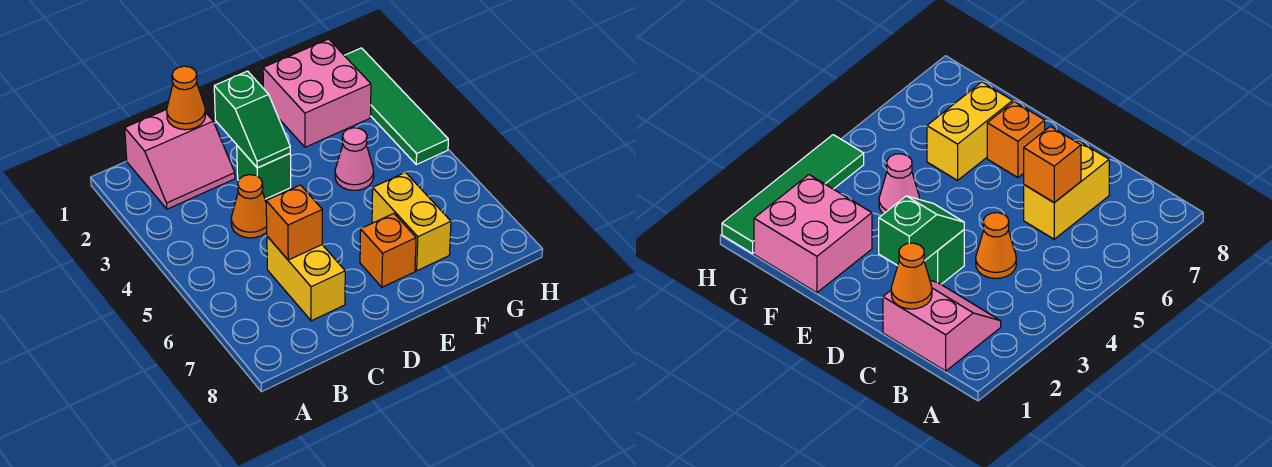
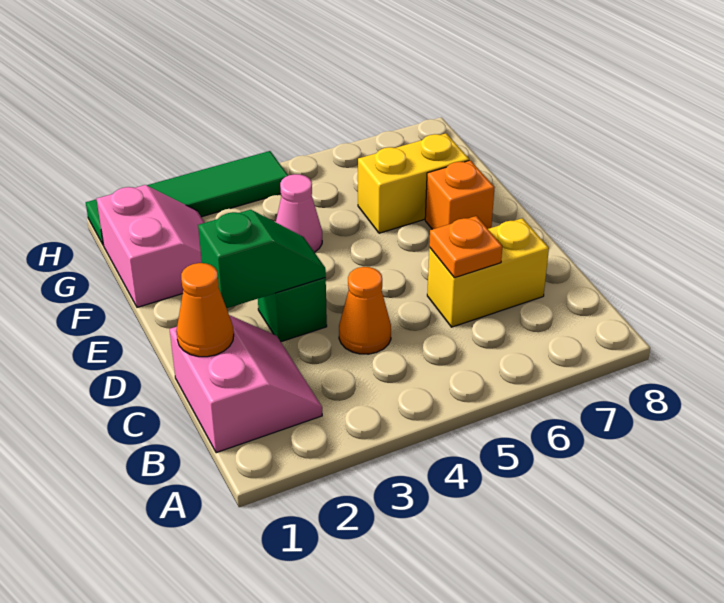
orange brick C6 level 2 -> orange plate C6 level 2
pink brick F1:G2 level 1 -> pink slope F1:G2 level 1 top 1

